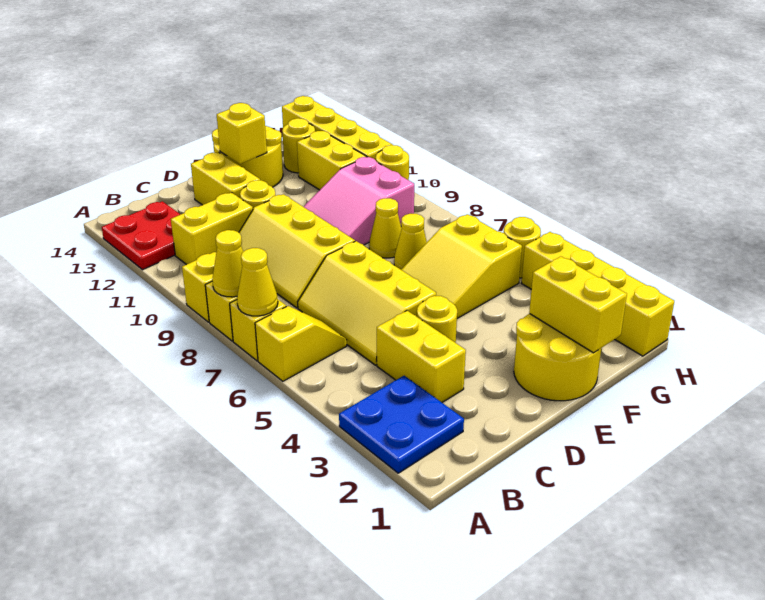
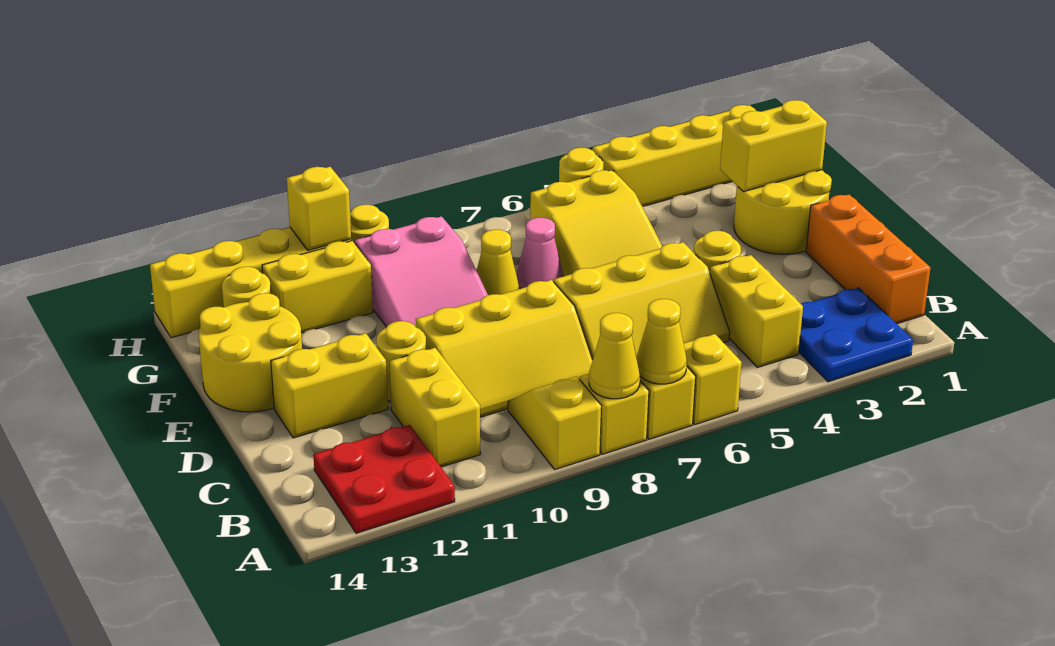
none -> orange brick B1:D1 level 1
yellow brick C3:C4 level 1 -> yellow brick B4:C4 level 1
yellow brick E13 level 2 -> yellow brick H11 level 2
yellow cone F7 level 1 -> pink cone F7 level 1

